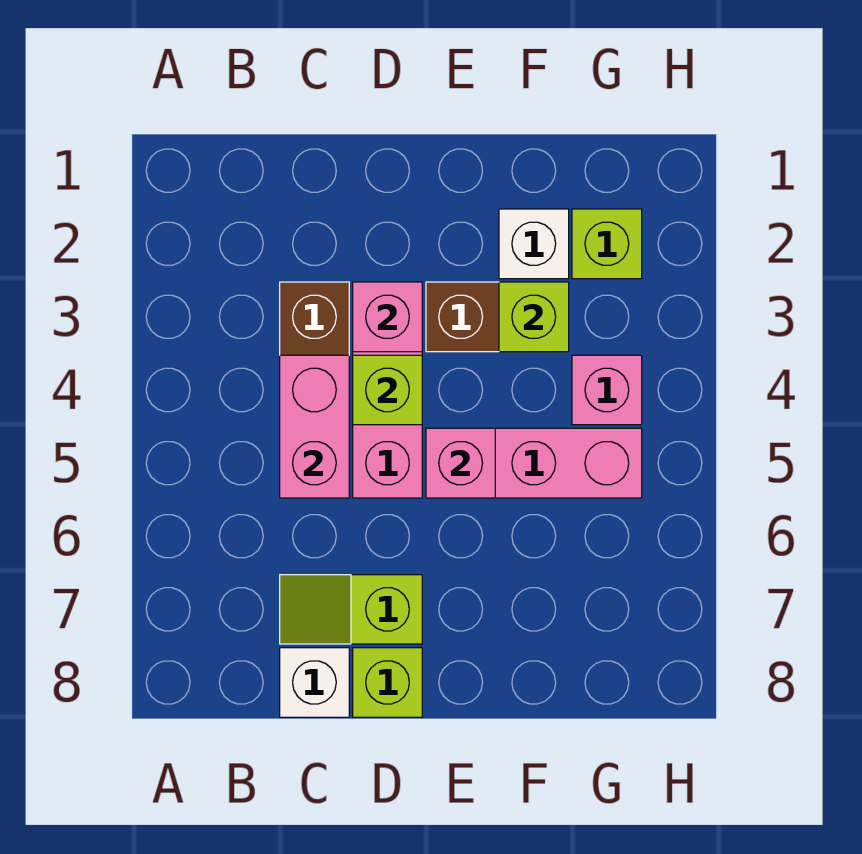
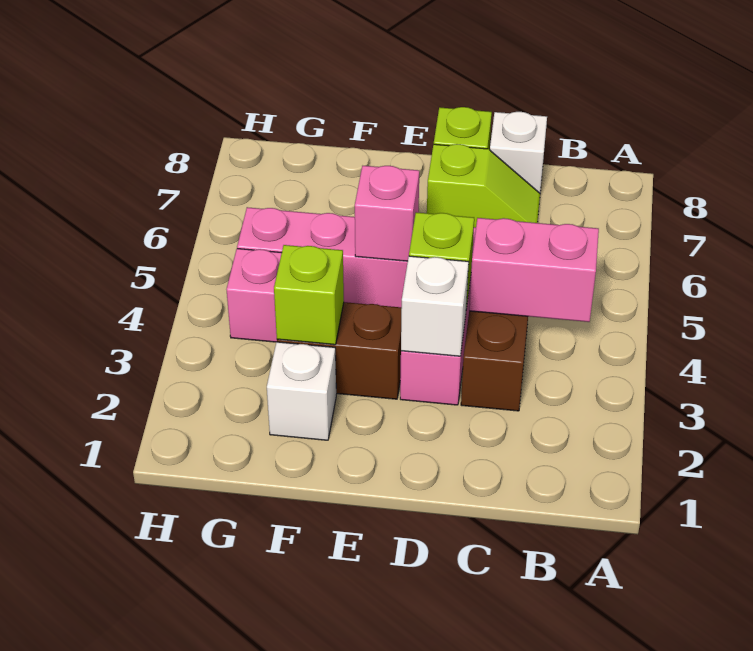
pink brick C4:C5 level 2 -> pink brick B4:C4 level 2
pink brick D3 level 2 -> white brick D3 level 2
lime brick G2 level 1 -> none

